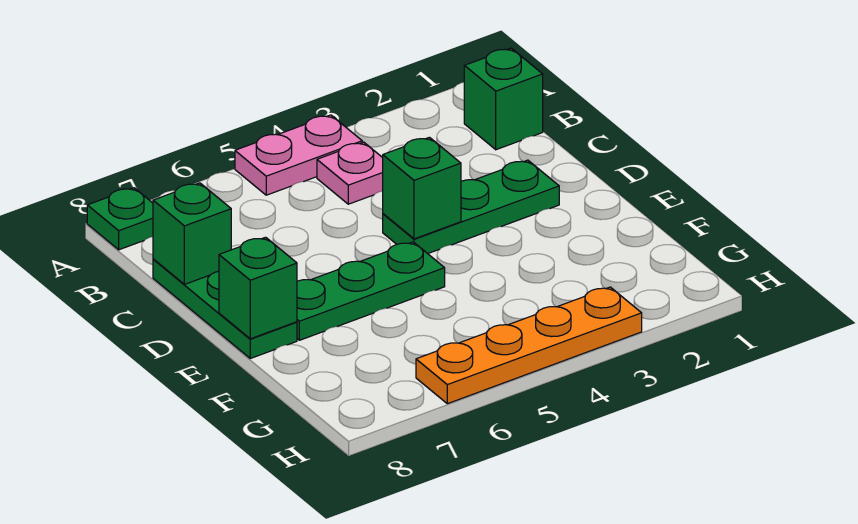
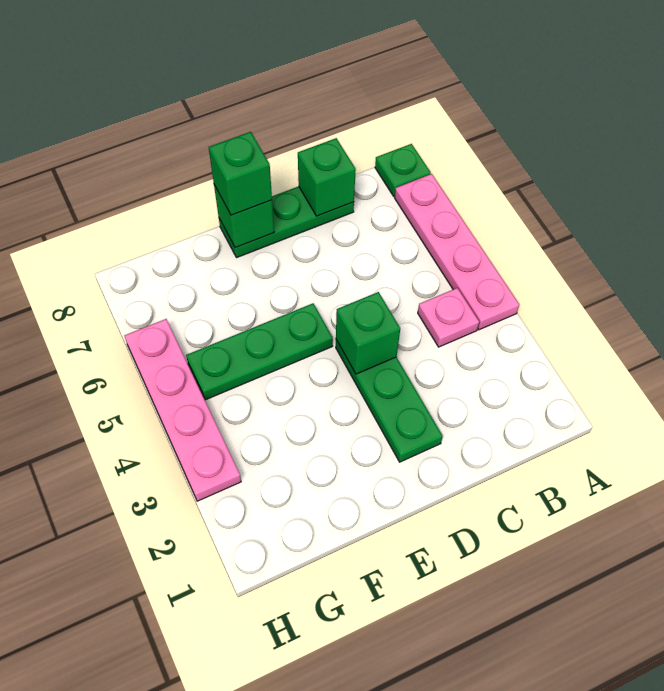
pink plate A4:A5 level 1 -> pink plate A4:A7 level 1
green brick B1 level 1 -> green brick E8 level 3
green plate E5:E7 level 1 -> green plate E5:G5 level 1
orange plate H3:H6 level 1 -> pink plate H3:H6 level 1

